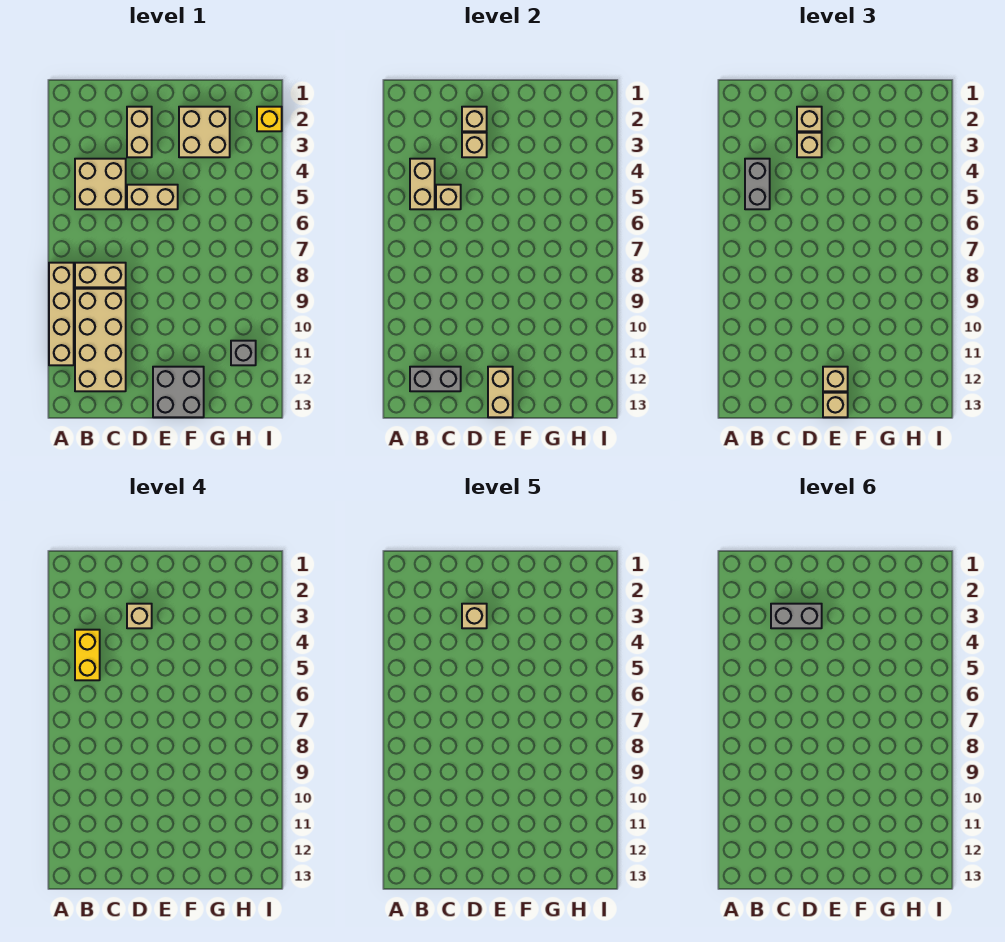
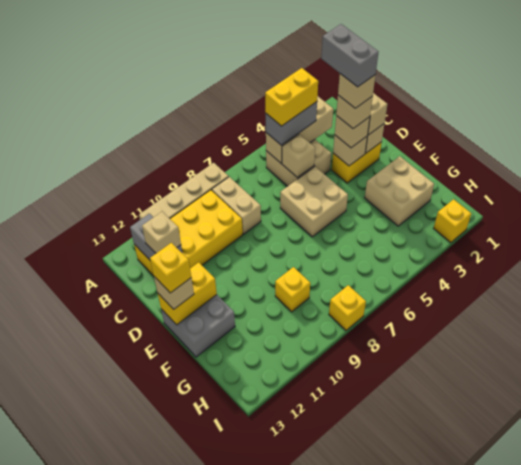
tan brick B4:B5 level 2 -> tan brick B3:B5 level 2
tan brick B9:C12 level 1 -> yellow brick B9:C12 level 1
tan brick D2:D3 level 1 -> yellow brick D2:D3 level 1
tan brick D5:E5 level 1 -> tan brick D5:E6 level 1
tan brick E12:E13 level 2 -> yellow brick E12:E13 level 2
tan brick E12 level 3 -> tan brick C12 level 3
none -> yellow brick E13 level 4
none -> yellow brick G9 level 1
grey brick H11 level 1 -> none
none -> yellow brick I8 level 1

